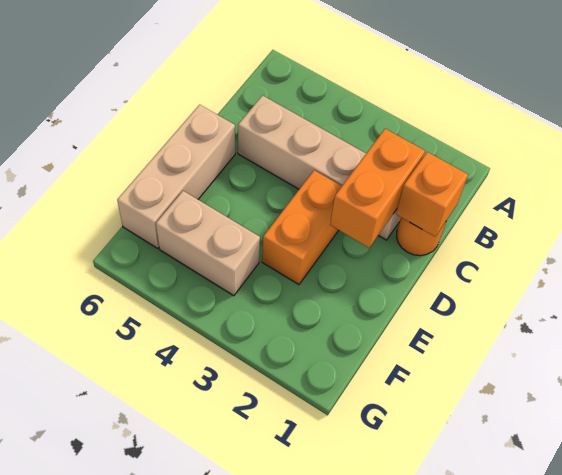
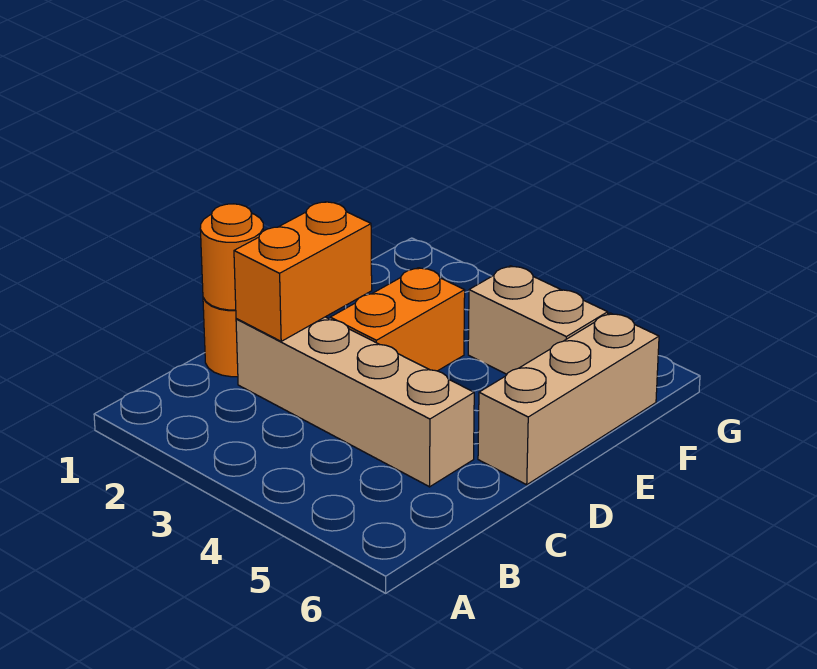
orange brick C1 level 2 -> orange round brick C1 level 2

